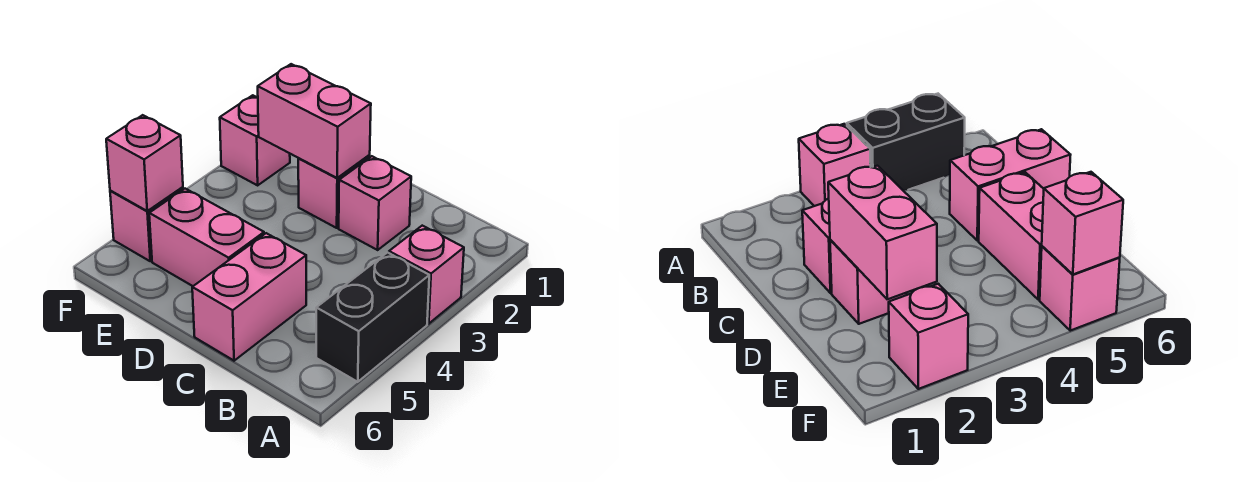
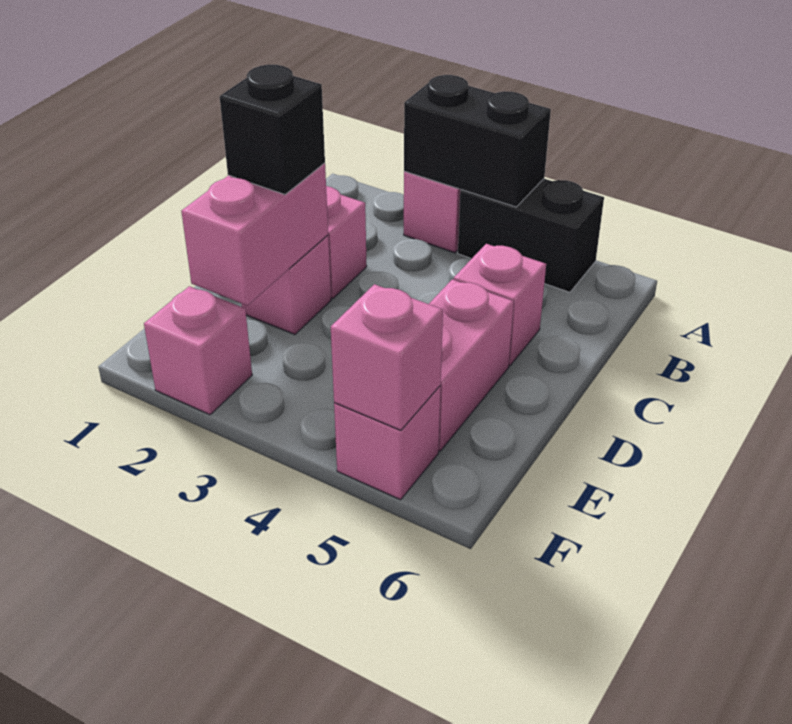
none -> black brick A3:A4 level 2
pink brick C5:C6 level 1 -> pink brick C5 level 1
none -> black brick D2 level 3

